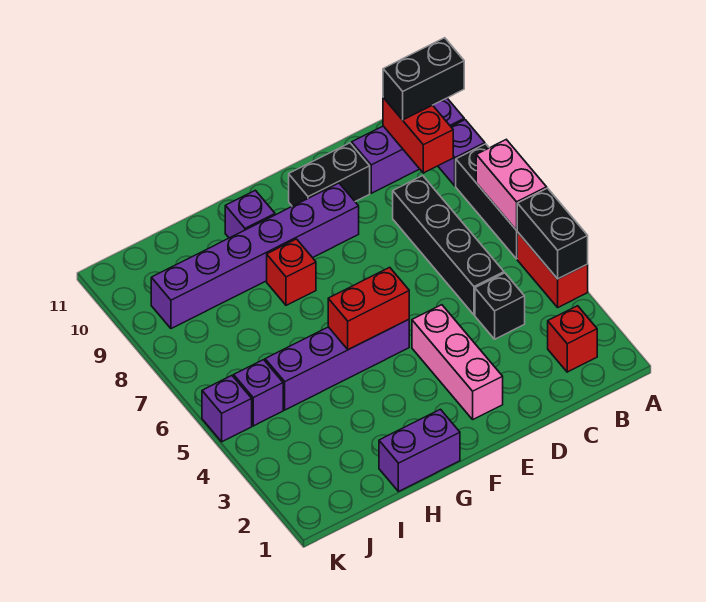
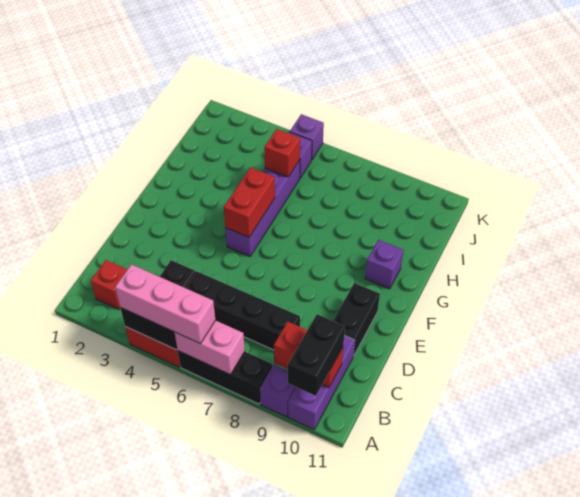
pink brick E2:E4 level 1 -> pink brick A4:A6 level 3
purple brick E9:J9 level 1 -> none
purple brick G1:H1 level 1 -> none
red brick G8 level 1 -> red brick I5 level 2

